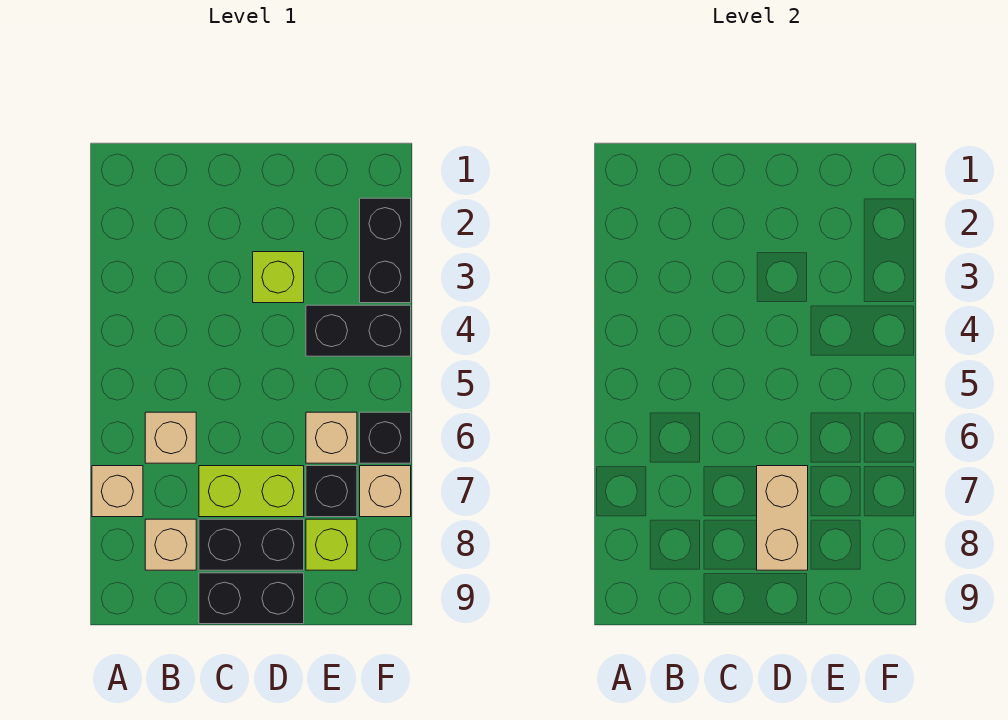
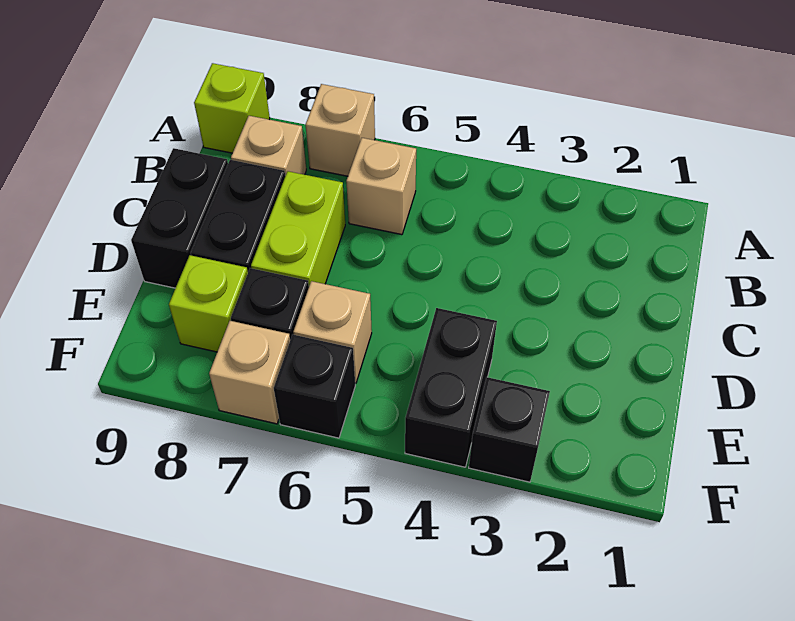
lime brick D3 level 1 -> lime brick A9 level 1
tan brick D7:D8 level 2 -> none
black brick F2:F3 level 1 -> black brick F3 level 1

